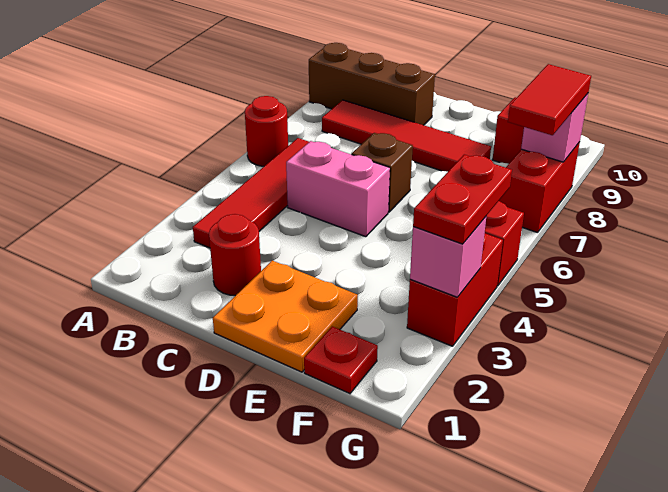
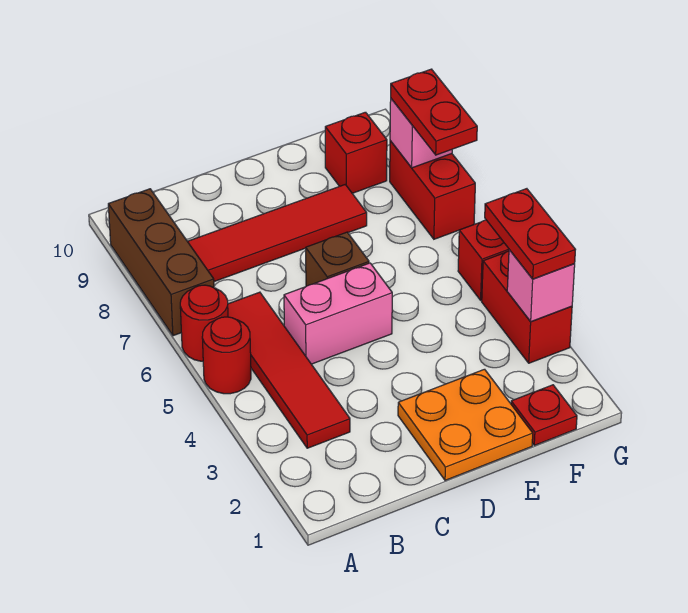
brown brick A9:C9 level 1 -> brown brick A7:A9 level 1
red round brick C2 level 1 -> red round brick A5 level 1
red tile G7:G8 level 3 -> red plate G7:G8 level 3

